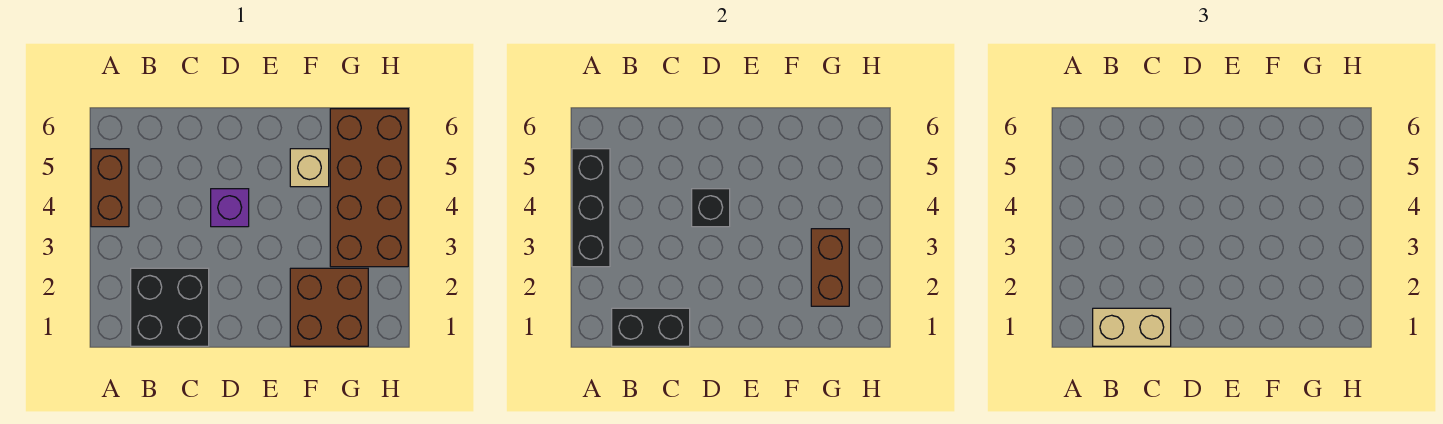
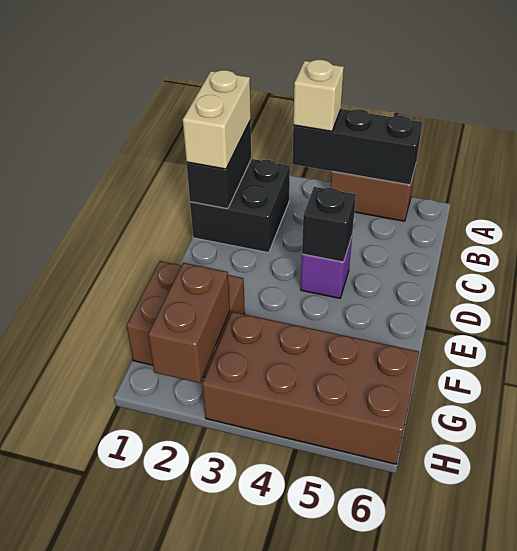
tan brick F5 level 1 -> tan brick A3 level 3
brown brick G2:G3 level 2 -> brown brick G2:H2 level 2

